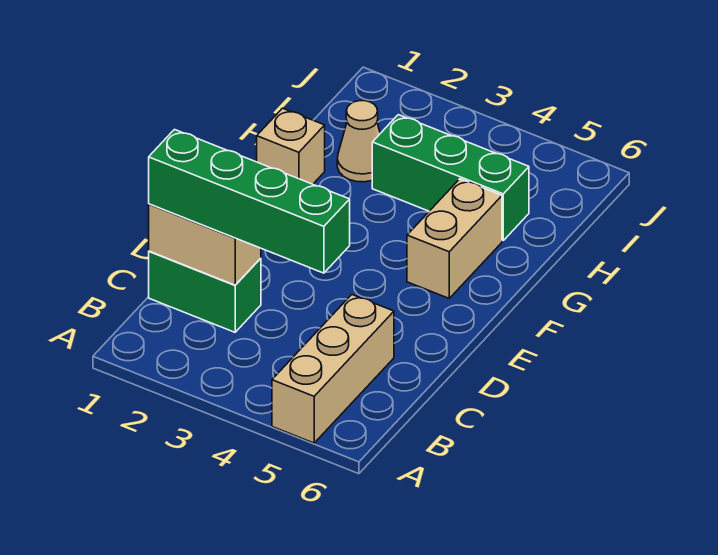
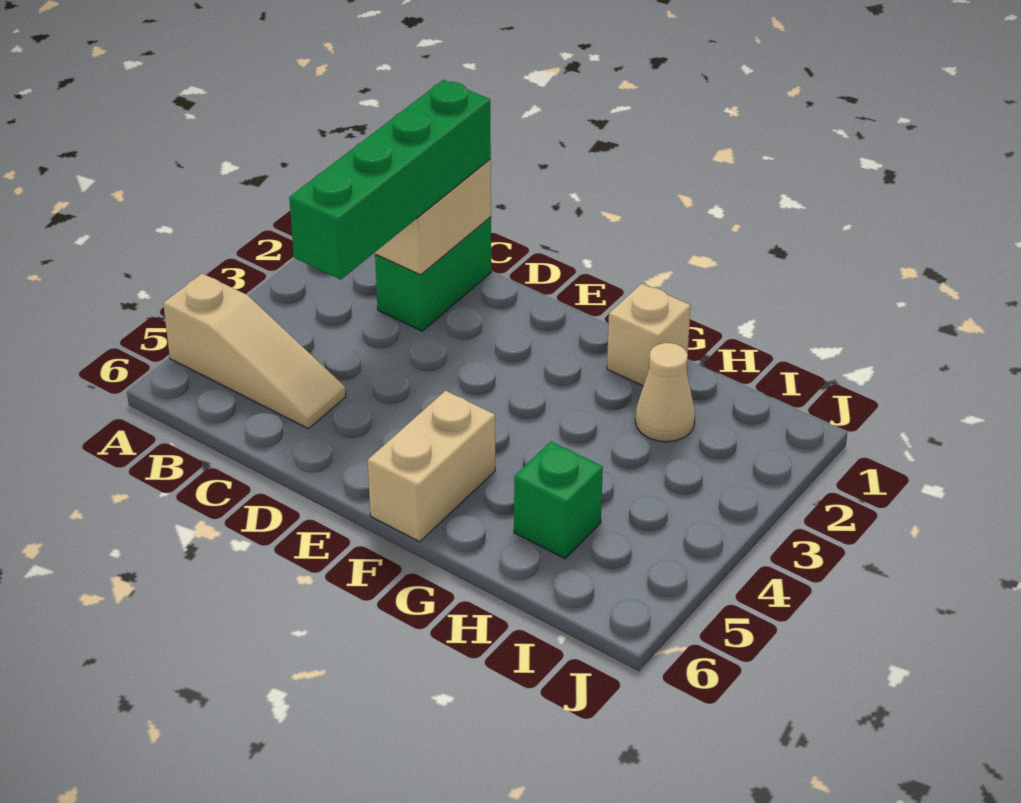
tan brick A5:C5 level 1 -> tan slope A5:C5 level 1 top A
tan brick F5:G5 level 1 -> tan brick F5:F6 level 1
green brick H3:H5 level 1 -> green brick H5 level 1

